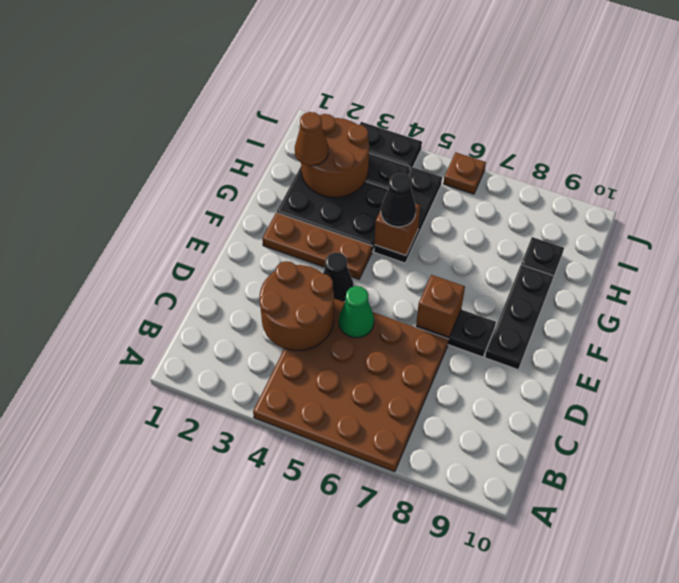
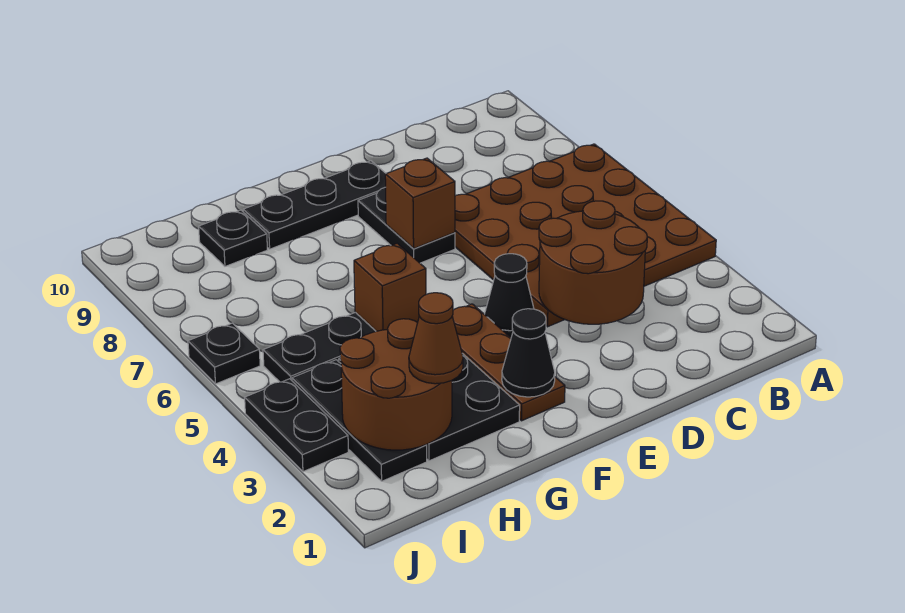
green cone D5 level 2 -> none
black cone G5 level 3 -> black cone F2 level 2
brown plate J6 level 1 -> black plate J6 level 1

